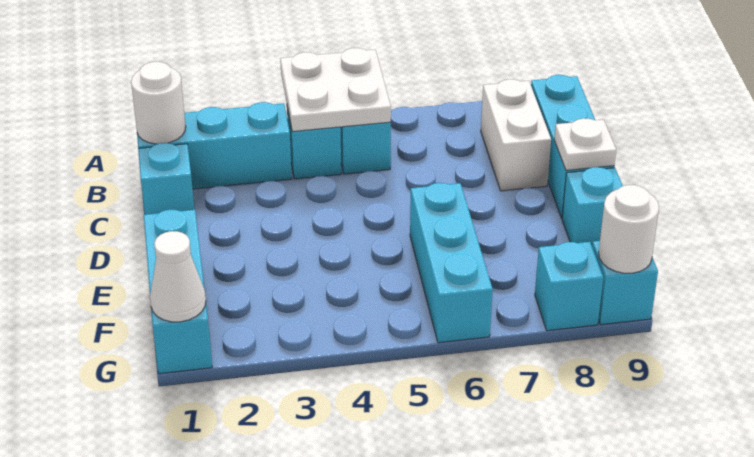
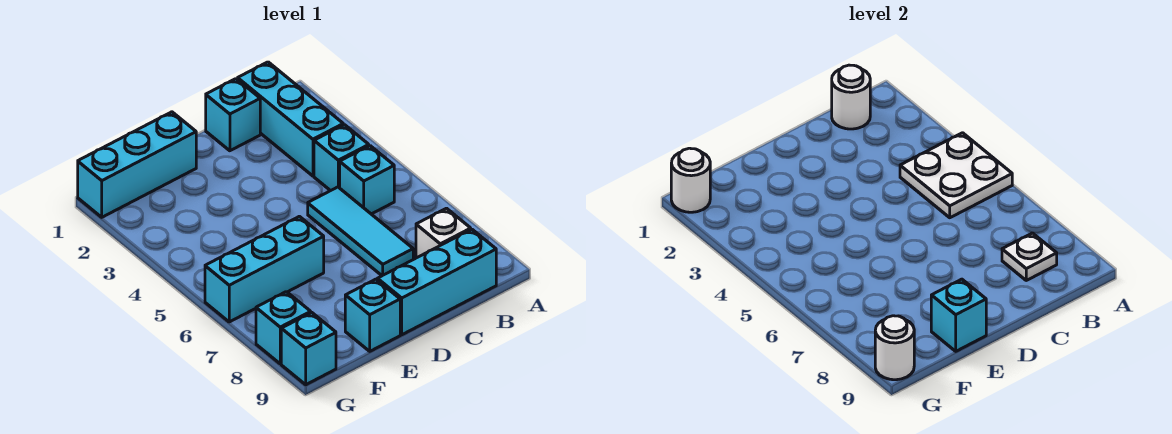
white brick B8:C8 level 1 -> white brick B8 level 1
none -> cyan tile C5:C7 level 1
white plate D9 level 2 -> white plate B8 level 2
none -> cyan brick E9 level 2
white cone G1 level 2 -> white round brick G1 level 2

